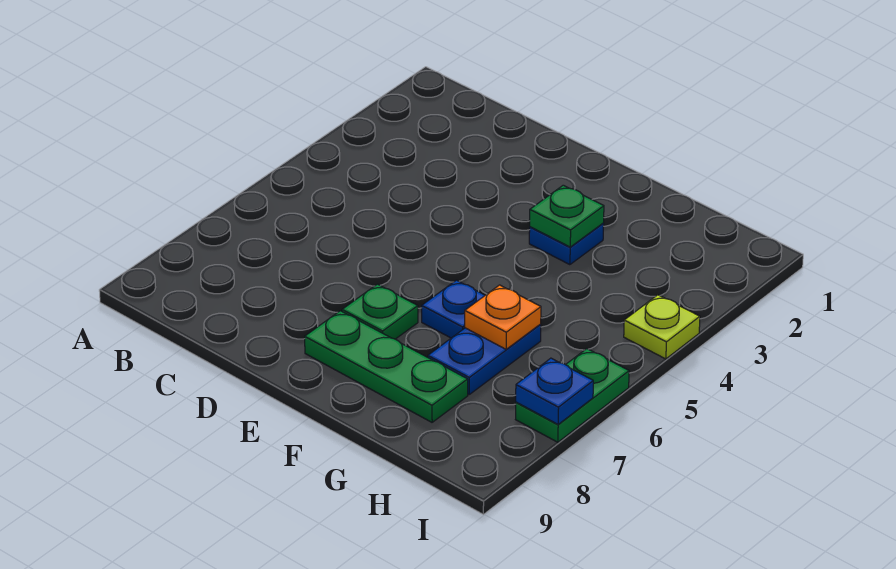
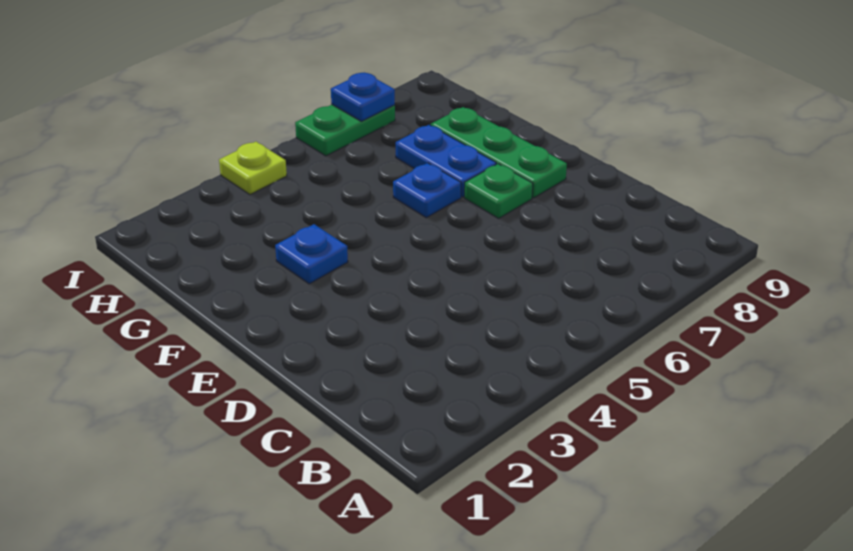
green plate F3 level 2 -> none
blue plate G6:G7 level 1 -> blue plate F7:G7 level 1
orange plate G6 level 2 -> none

